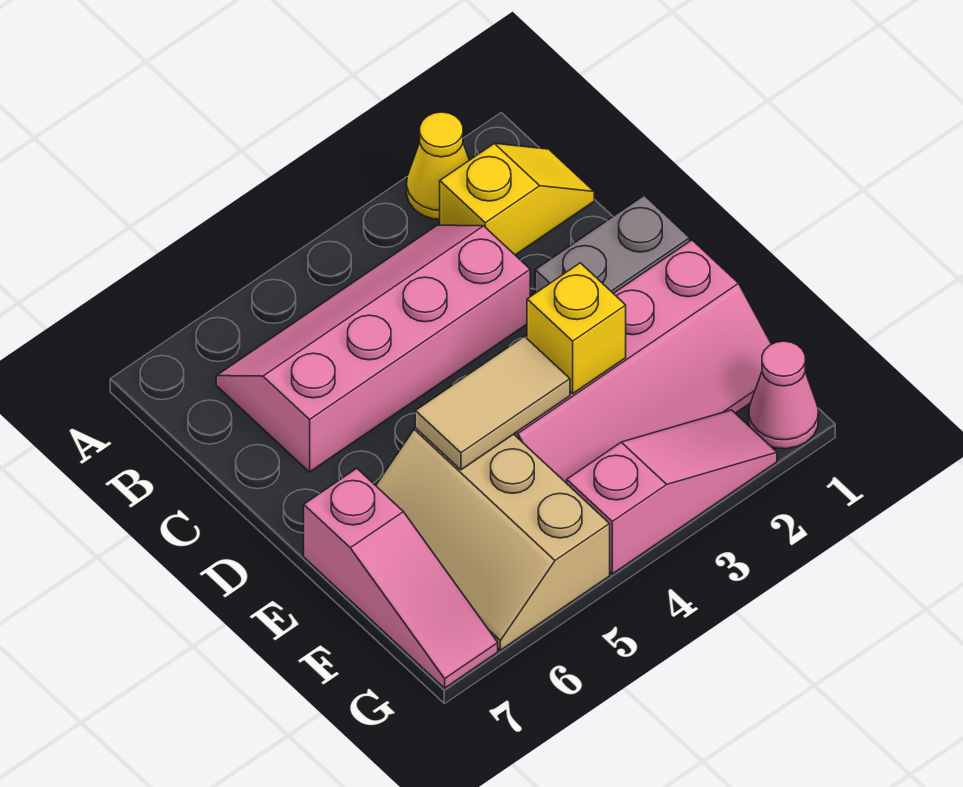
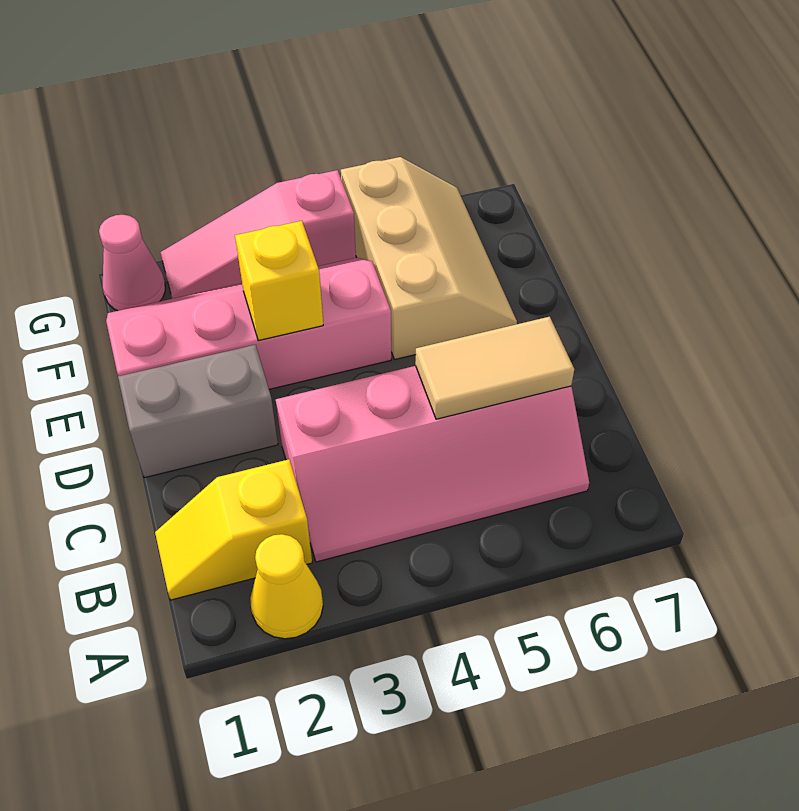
tan tile E4:E5 level 2 -> tan tile C5:C6 level 2
pink slope E7:G7 level 1 top E -> none

